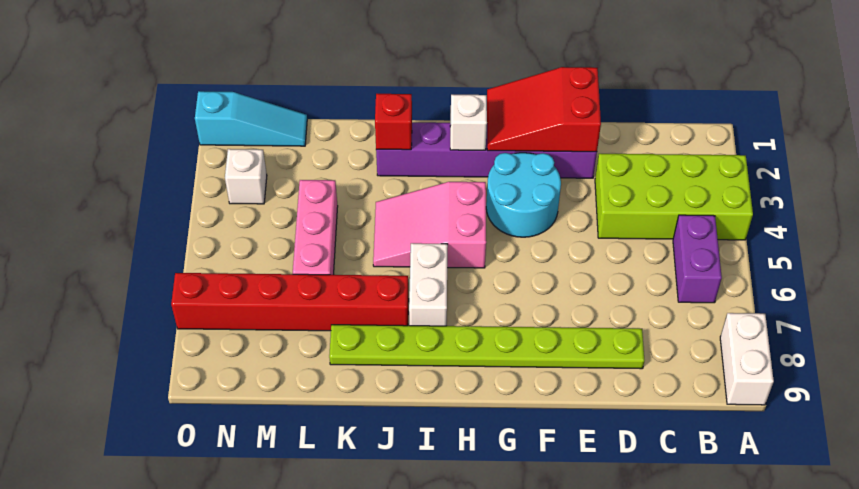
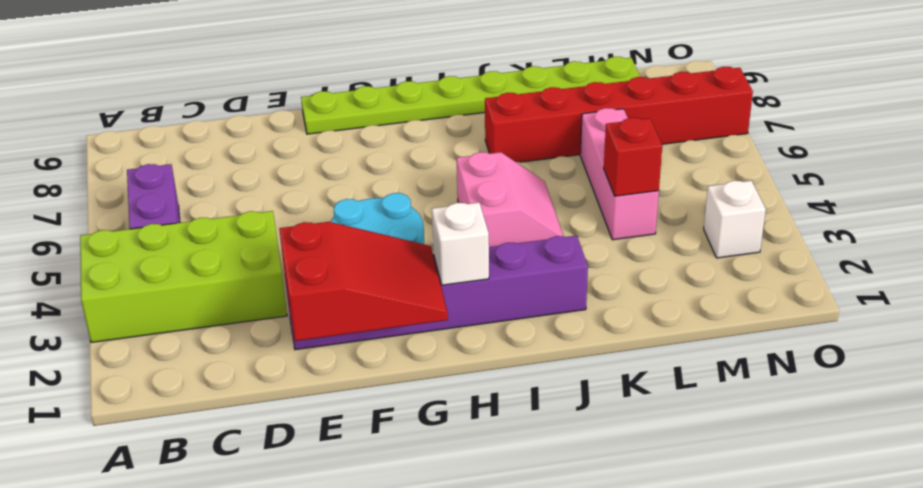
white brick A8:A9 level 1 -> none
lime plate D8:K8 level 1 -> lime plate F9:M9 level 1
pink slope H4:J5 level 1 top H -> pink slope I4:J5 level 1 top I
white brick I6:I7 level 1 -> none
red brick J2 level 2 -> red brick L4 level 2
cyan slope M1:O1 level 1 top O -> none

